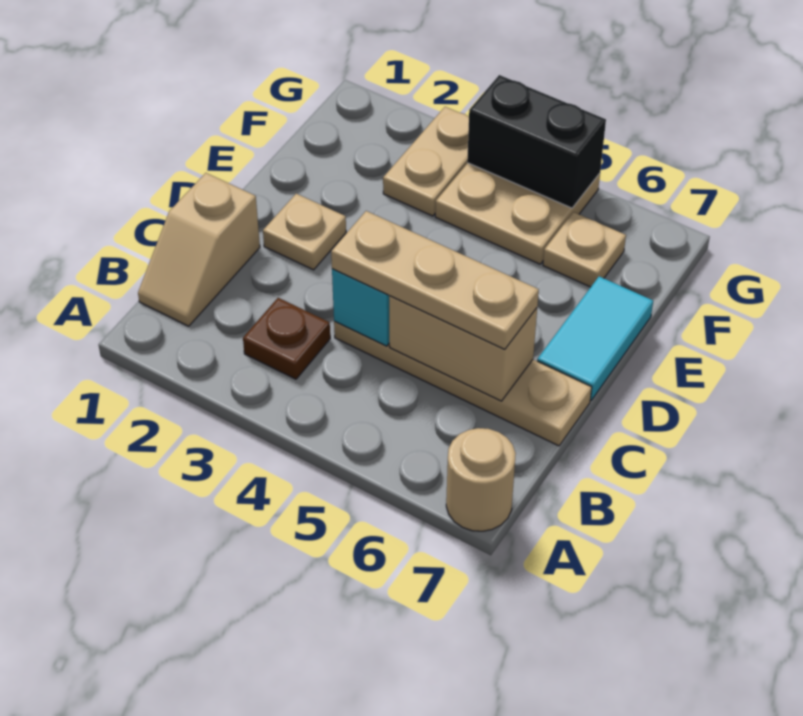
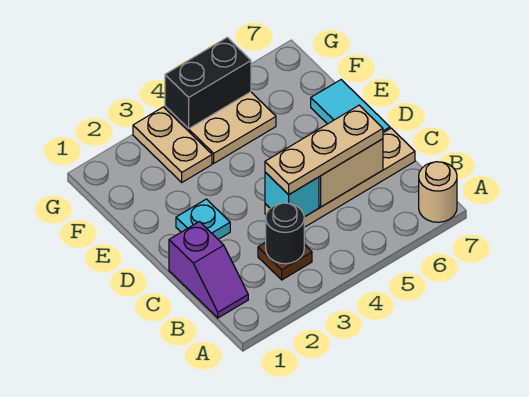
tan slope B1:C1 level 1 top C -> purple slope B1:C1 level 1 top C
none -> black round brick B3 level 2
tan plate D2 level 1 -> cyan plate D2 level 1
tan plate F6 level 1 -> none

